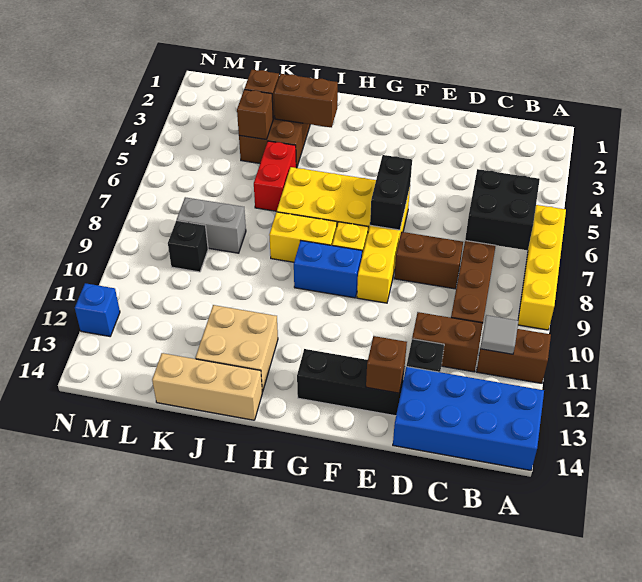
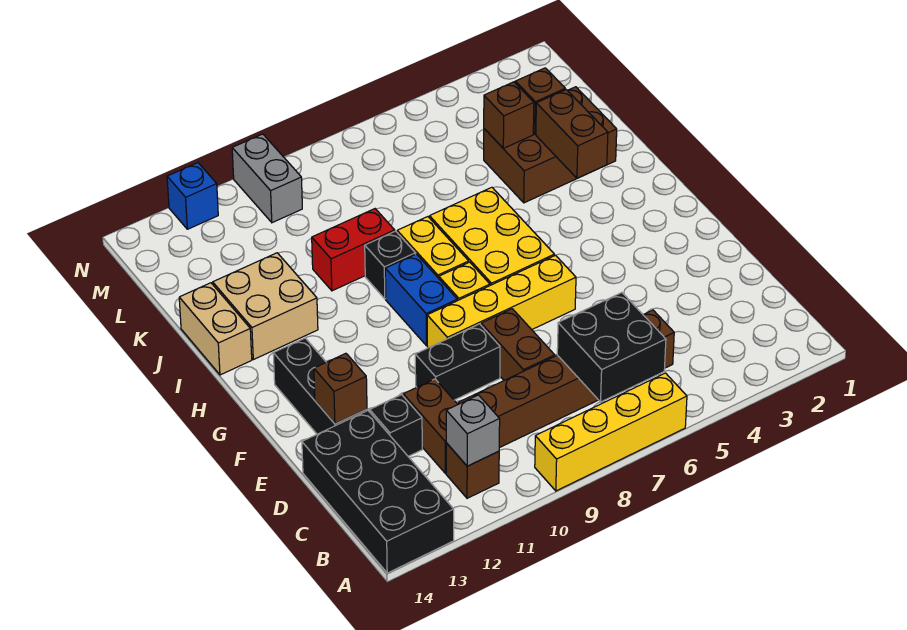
brown brick A11:B11 level 1 -> brown brick B11 level 1
blue brick A13:D14 level 1 -> black brick A13:D14 level 1
grey tile B11 level 2 -> grey brick B11 level 2
black brick F6:F7 level 2 -> black brick E9:E10 level 1
tan brick I14:K14 level 1 -> tan brick I14:J14 level 1
red brick J5:J6 level 1 -> red brick J9:J10 level 1
grey brick K8:L8 level 1 -> grey brick M10:N10 level 1
black brick L9 level 1 -> black brick I9 level 1

